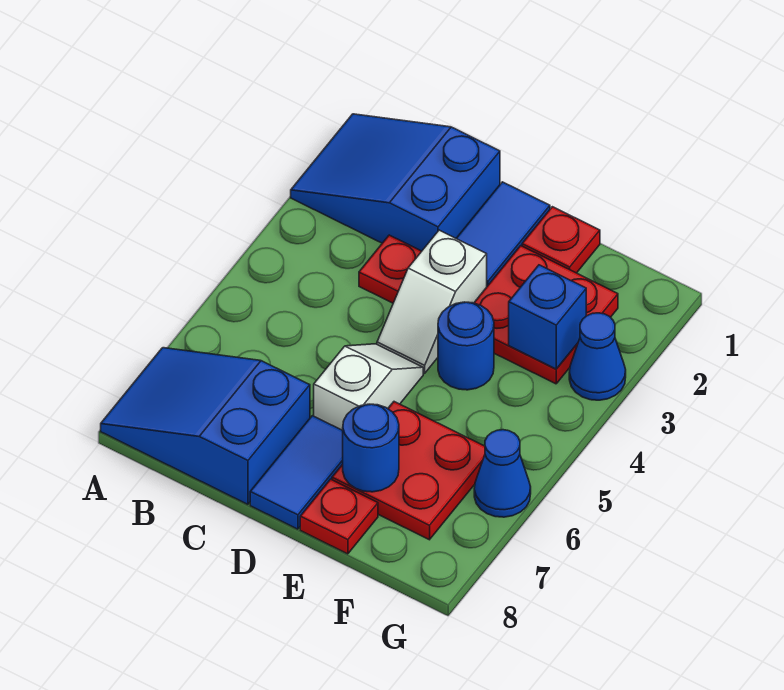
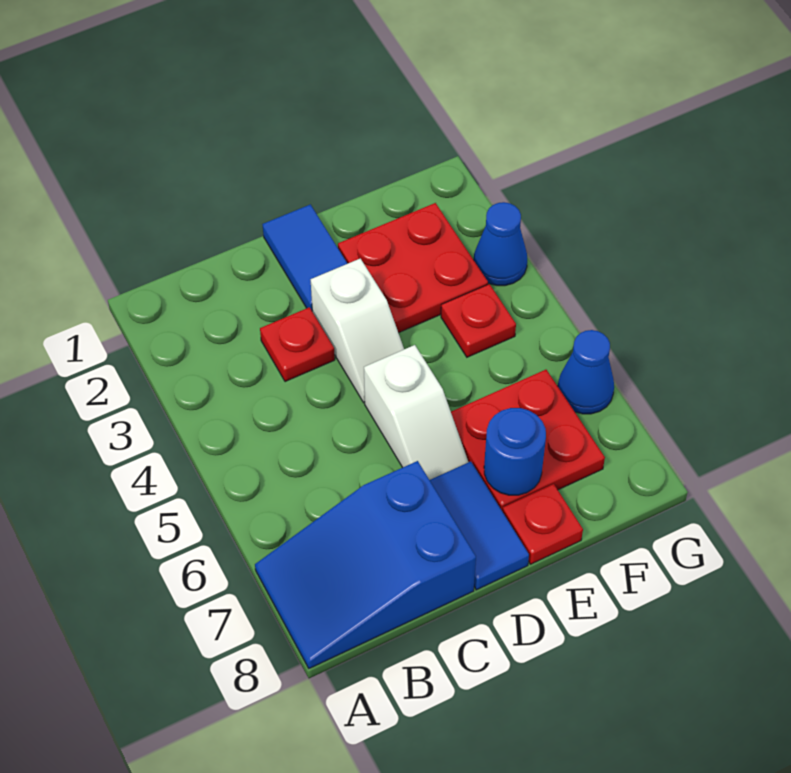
blue slope A1:C2 level 1 top C -> none
white slope D5:D6 level 1 top 6 -> white slope D5:D6 level 1 top 5
red plate E1 level 1 -> red plate F4 level 1
blue round brick E4 level 1 -> none
blue brick F3 level 2 -> none

